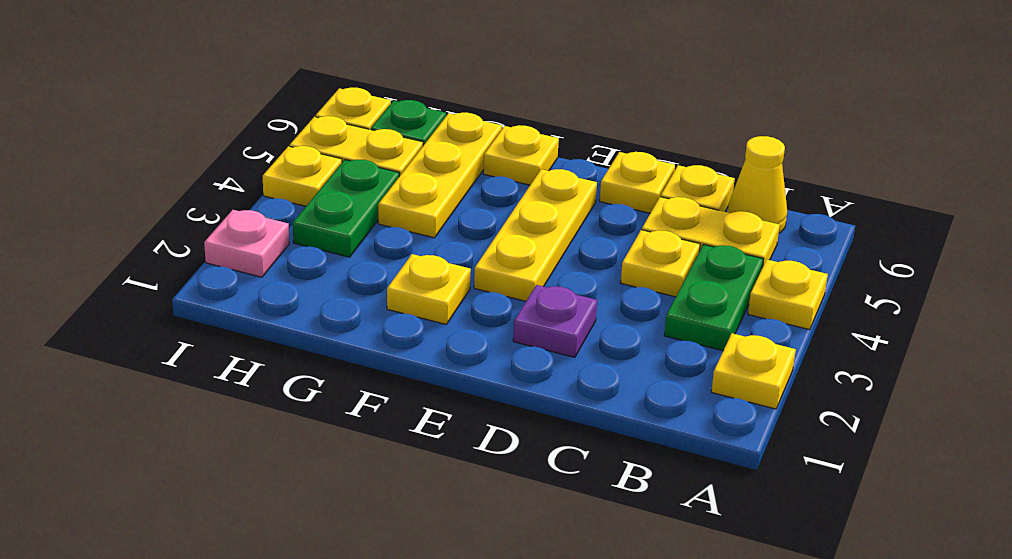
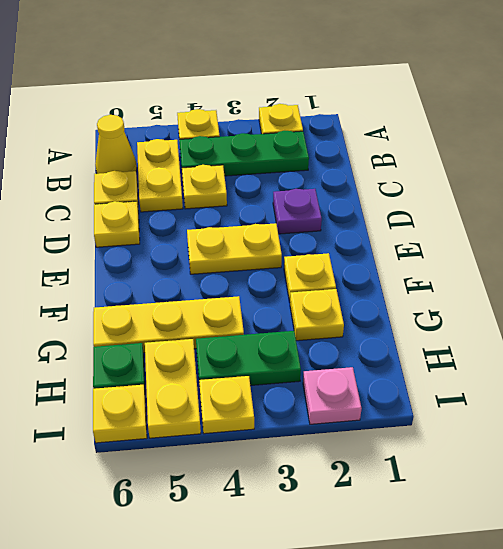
green plate B3:B4 level 1 -> green plate B2:B4 level 1
yellow plate E3:E5 level 1 -> yellow plate E3:E4 level 1
yellow plate F6 level 1 -> yellow plate G2 level 1

